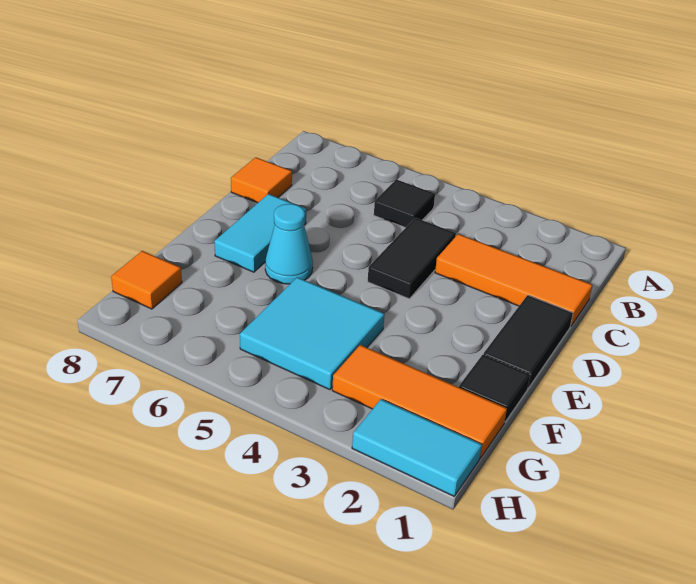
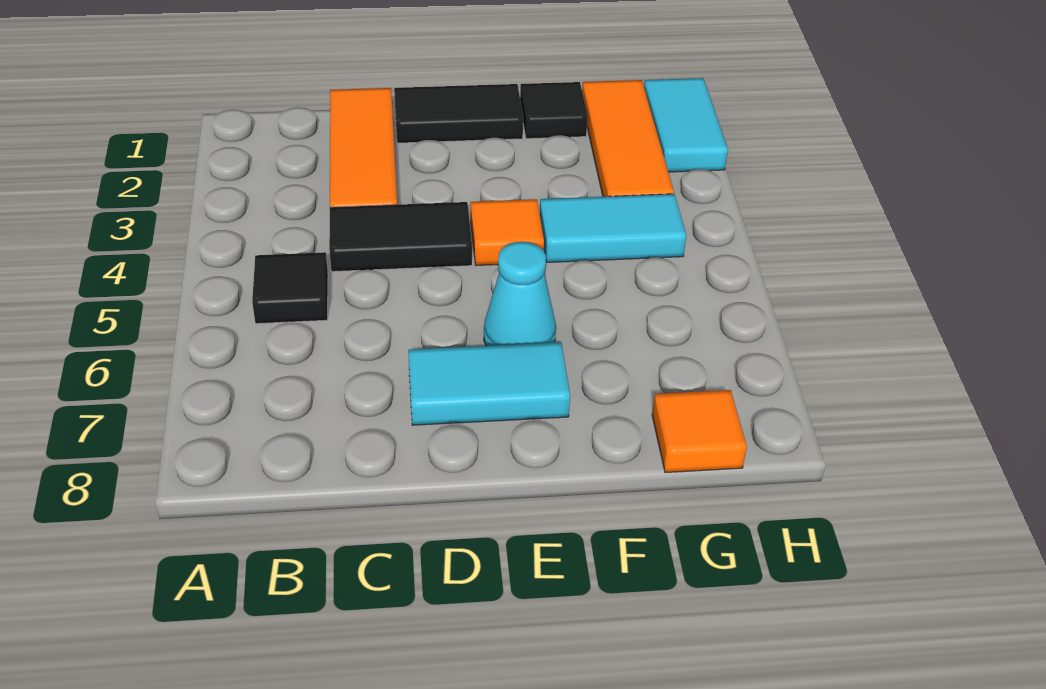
orange tile C8 level 1 -> orange tile E4 level 1
cyan tile F4:G5 level 1 -> cyan tile F4:G4 level 1

